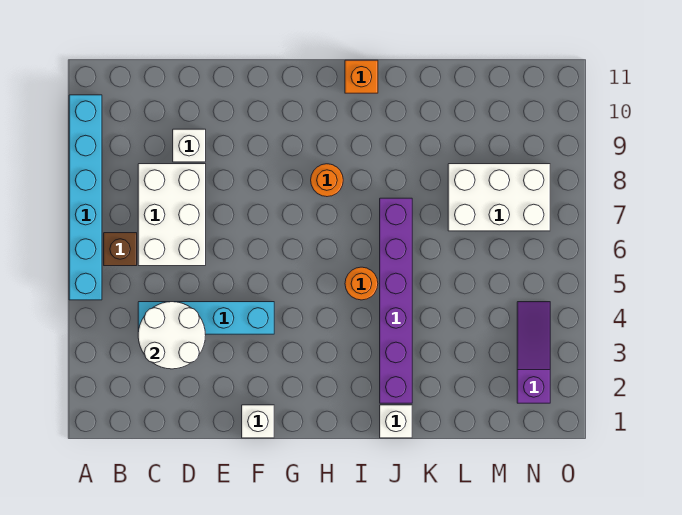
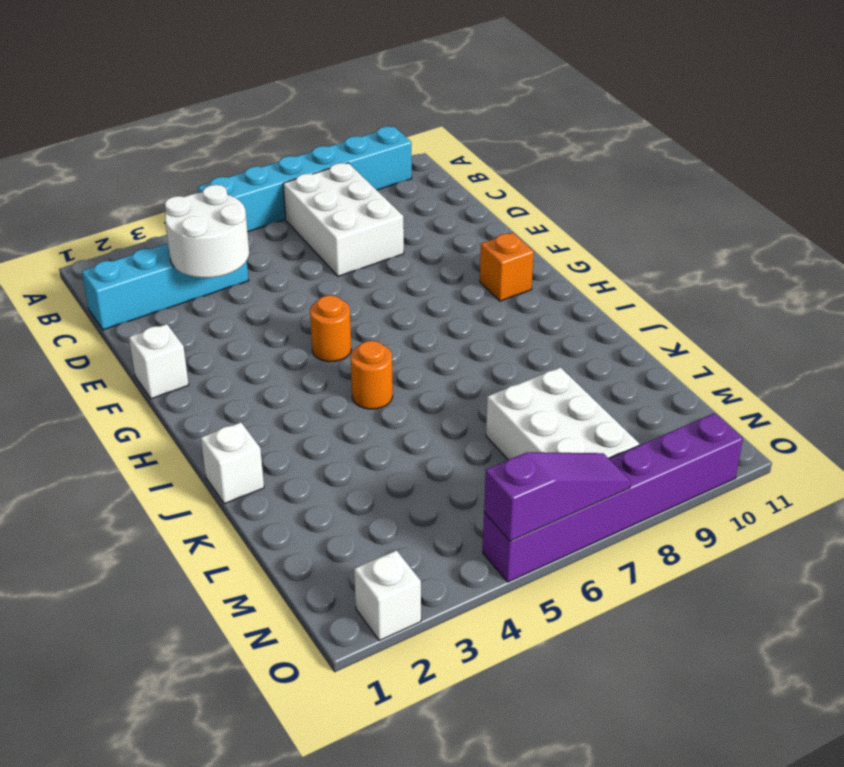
brown brick B6 level 1 -> none
cyan brick C4:F4 level 1 -> cyan brick C1:C4 level 1
white brick C6:D8 level 1 -> white brick B7:D8 level 1
white brick D9 level 1 -> white brick O2 level 1
orange round brick H8 level 1 -> orange round brick G5 level 1
orange brick I11 level 1 -> orange brick G10 level 1
purple brick J2:J7 level 1 -> purple brick O5:O10 level 1
purple slope N2:N4 level 1 top 2 -> purple slope O5:O7 level 2 top 5

